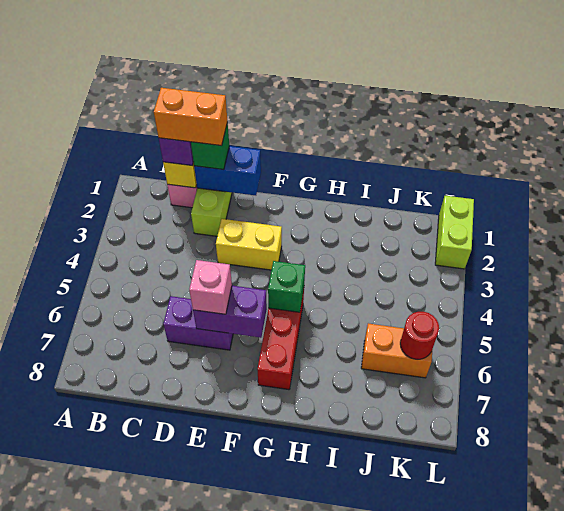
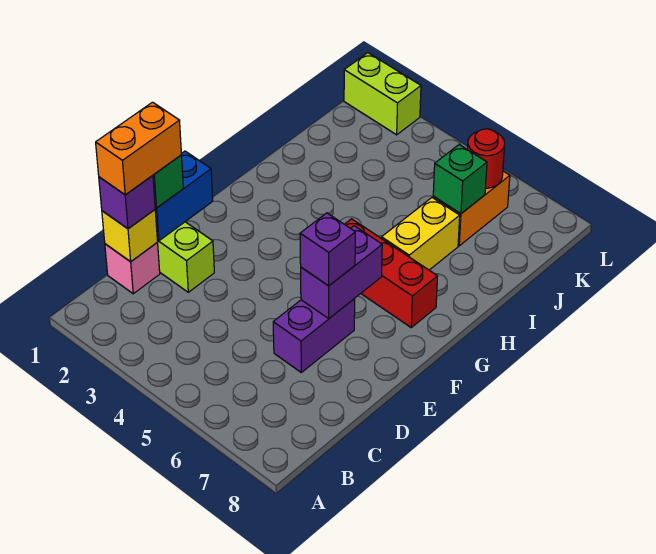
yellow brick E3:F3 level 1 -> yellow brick H6:I6 level 1
pink brick E6 level 3 -> purple brick E6 level 3
green brick G5 level 2 -> green brick J6 level 2

